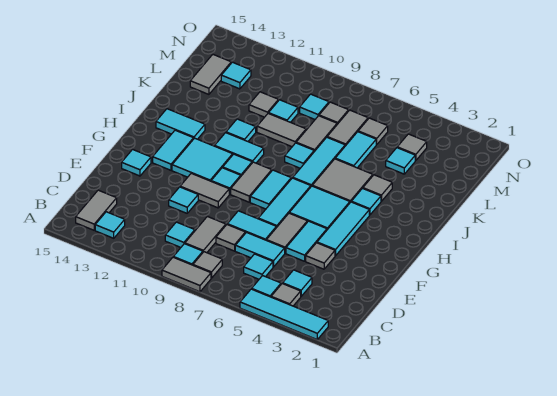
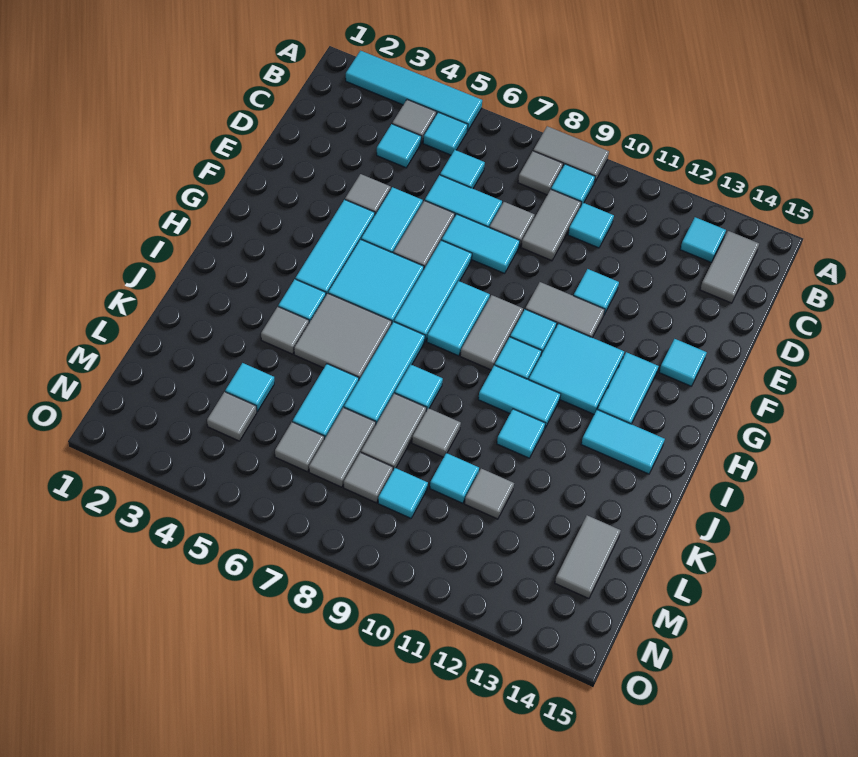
grey tile K9:K10 level 1 -> grey tile K9 level 1
cyan tile M13 level 1 -> none

